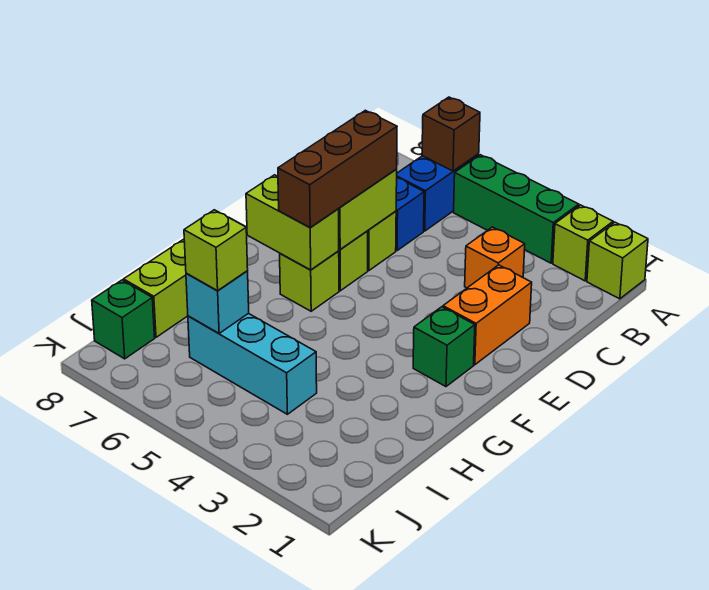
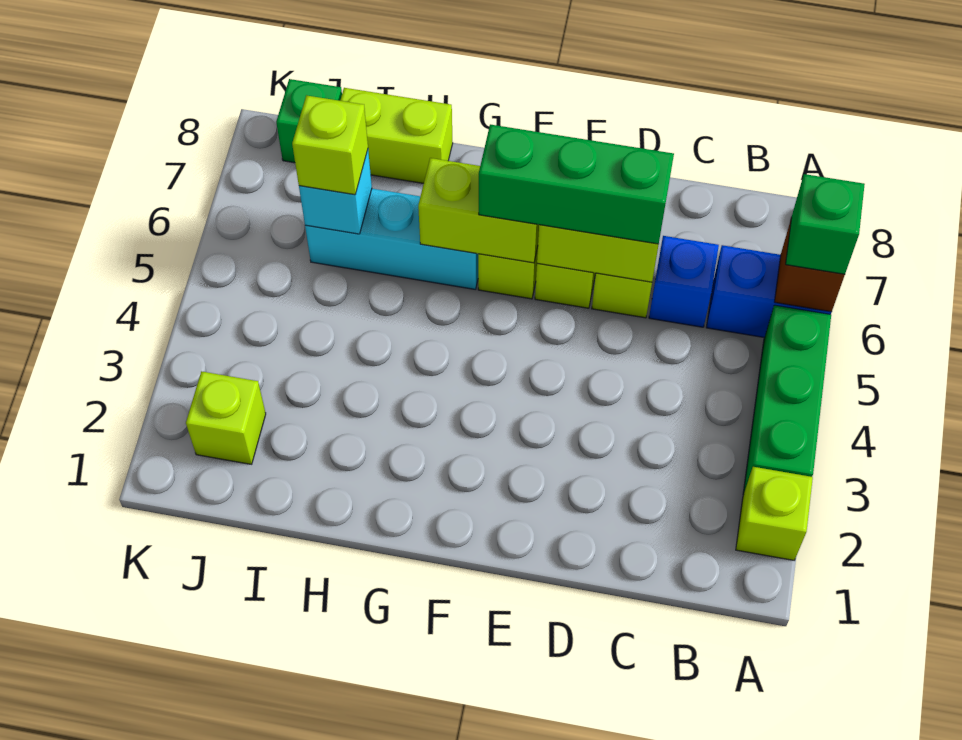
lime brick A1 level 1 -> lime brick J2 level 1
orange brick C3 level 1 -> none
orange brick D2:E2 level 1 -> none
brown brick D6:F6 level 3 -> green brick D6:F6 level 3
green brick F2 level 1 -> green brick A6 level 3
lime brick F6:F7 level 2 -> lime brick F6:G6 level 2
cyan brick I4:I6 level 1 -> cyan brick G6:I6 level 1

